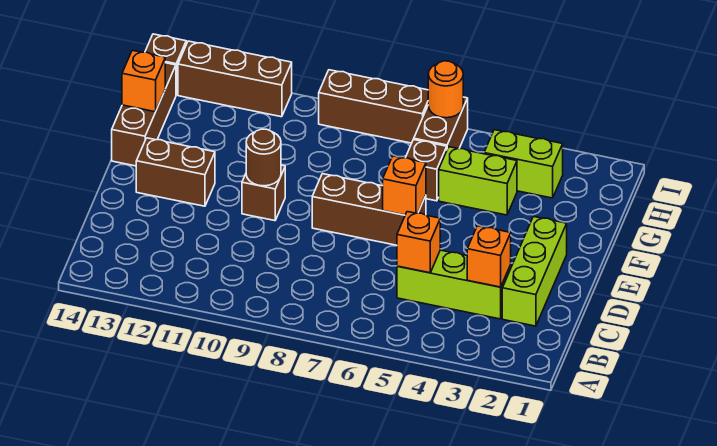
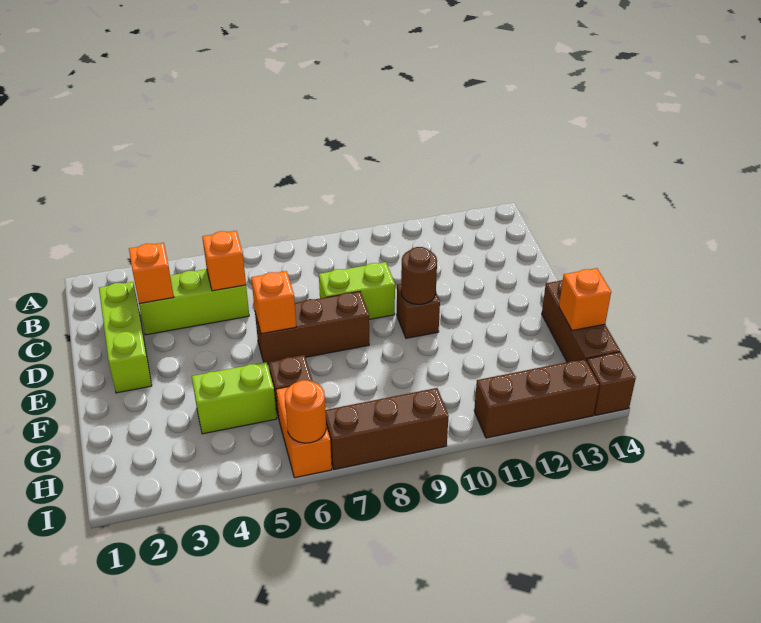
brown brick E12:E13 level 1 -> none
lime brick H3:H4 level 1 -> lime brick D8:D9 level 1
brown brick H6:I6 level 1 -> orange brick H6:I6 level 1

